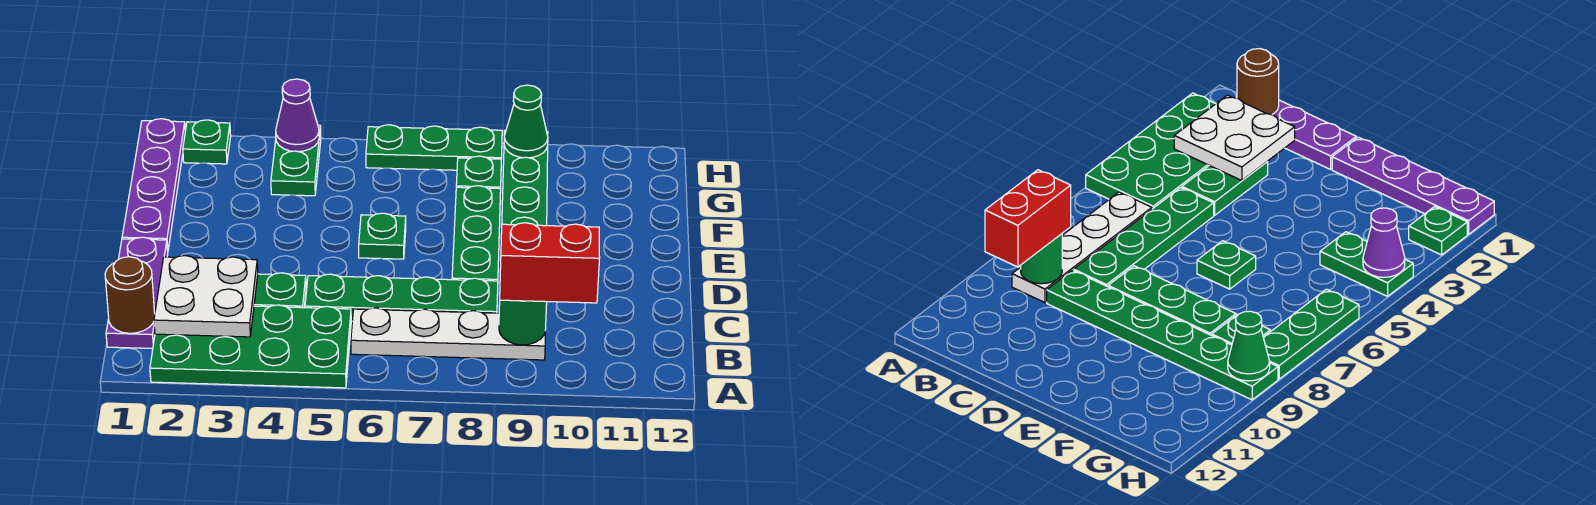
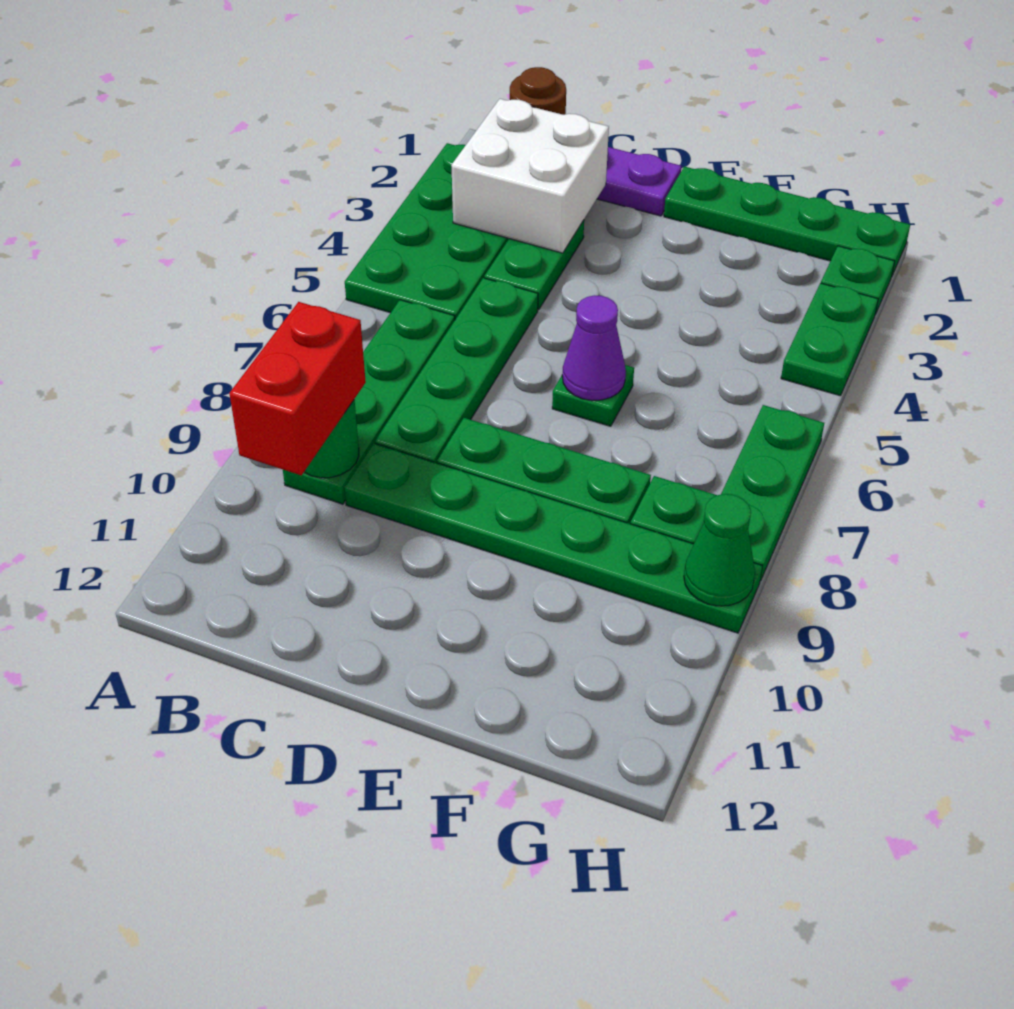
white plate B2:C3 level 2 -> white brick B2:C3 level 2
white plate B6:B9 level 1 -> green plate B6:B9 level 1
purple plate E1:H1 level 1 -> green plate E1:H1 level 1
green plate G4:H4 level 1 -> green plate H3:H4 level 1
purple cone H4 level 2 -> purple cone E6 level 2

